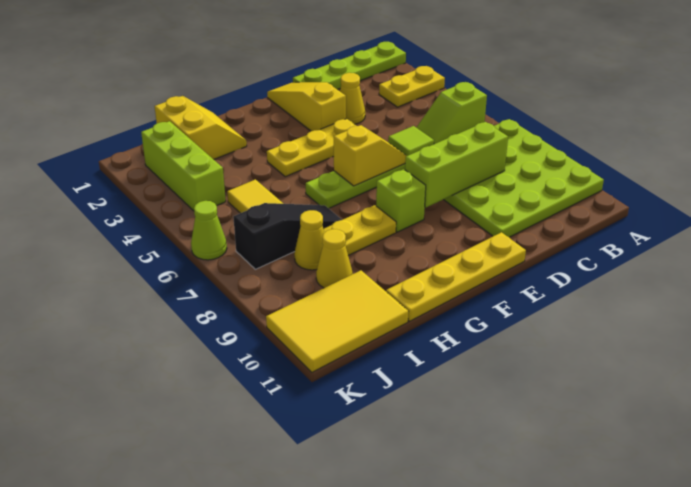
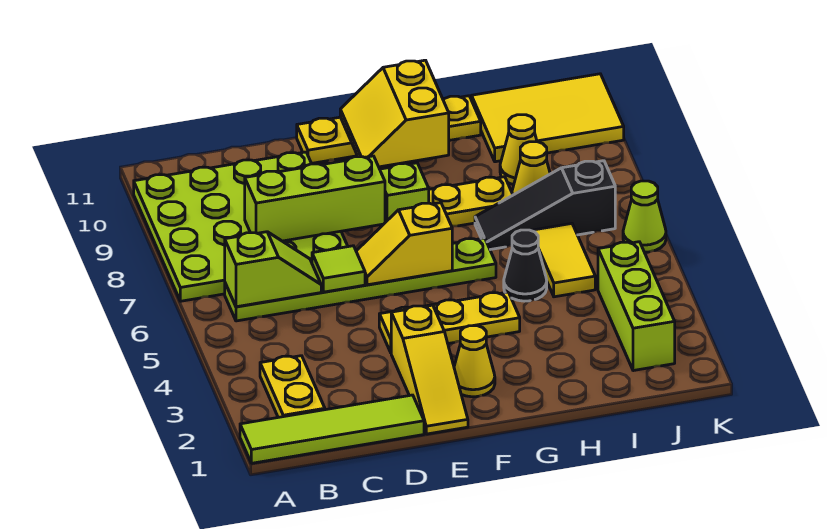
lime plate A1:D1 level 1 -> lime tile A1:D1 level 1
yellow plate A3:B3 level 1 -> yellow plate B2:B3 level 1
yellow cone D3 level 1 -> yellow cone F2 level 1
yellow slope H1:I2 level 1 top I -> yellow slope F10:G11 level 2 top G
none -> black cone H5 level 1

